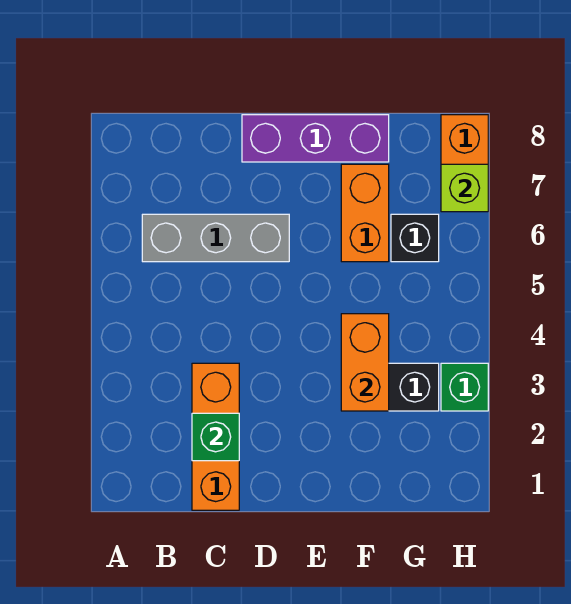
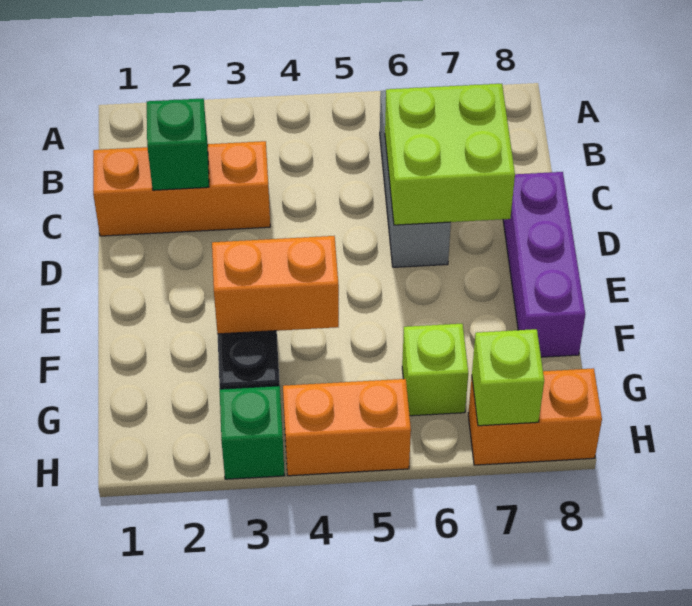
none -> lime brick C6:D7 level 2
orange brick F6:F7 level 1 -> orange brick H4:H5 level 1
black brick G6 level 1 -> lime brick G6 level 1

